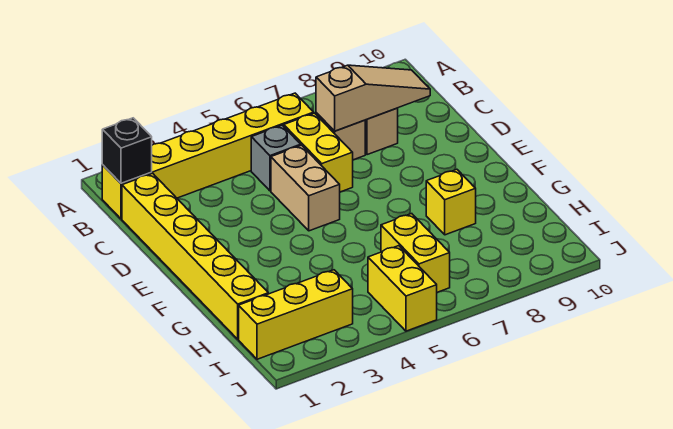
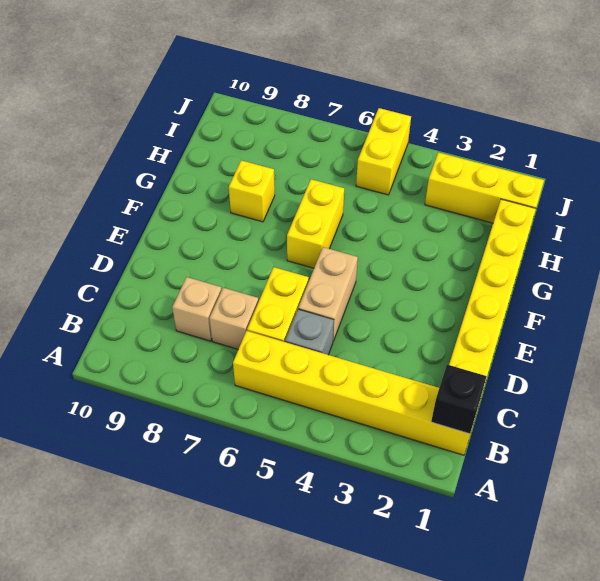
tan slope C7:C9 level 2 top 7 -> none
yellow brick H6:I6 level 1 -> yellow brick F6:G6 level 1

